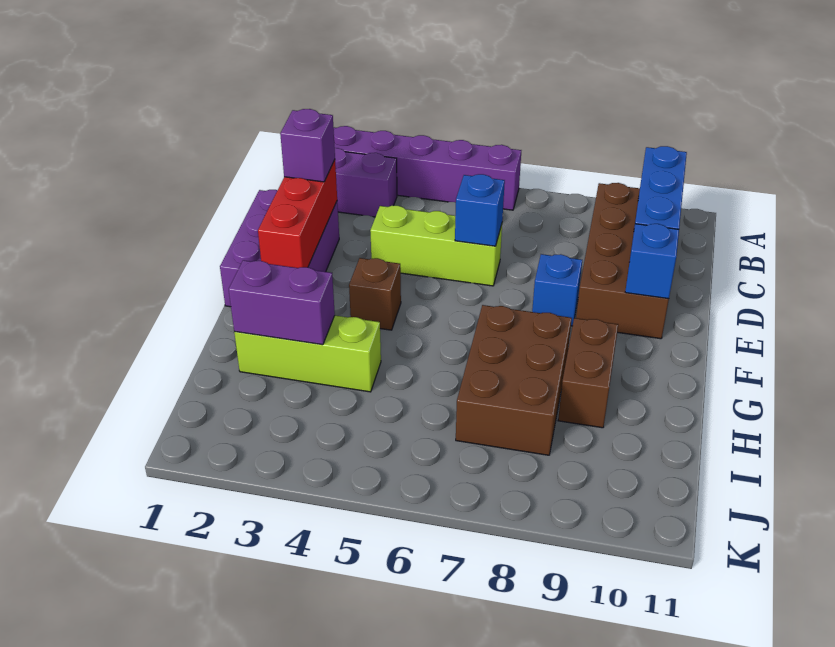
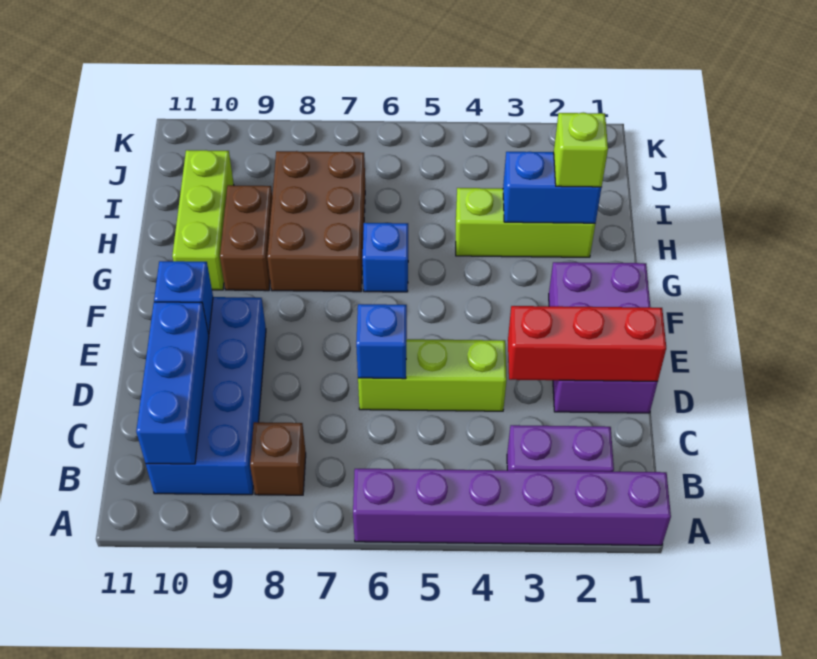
brown brick B9:E10 level 1 -> blue brick B9:E10 level 1
red brick D2:F2 level 2 -> red brick D1:D3 level 2
purple brick D2 level 3 -> none
blue brick E8 level 1 -> blue brick G6 level 1
brown brick F4 level 1 -> brown brick B8 level 1
none -> lime brick G10:I10 level 1
purple brick H2:H3 level 2 -> blue brick H2:H3 level 2
none -> lime brick H2 level 3

